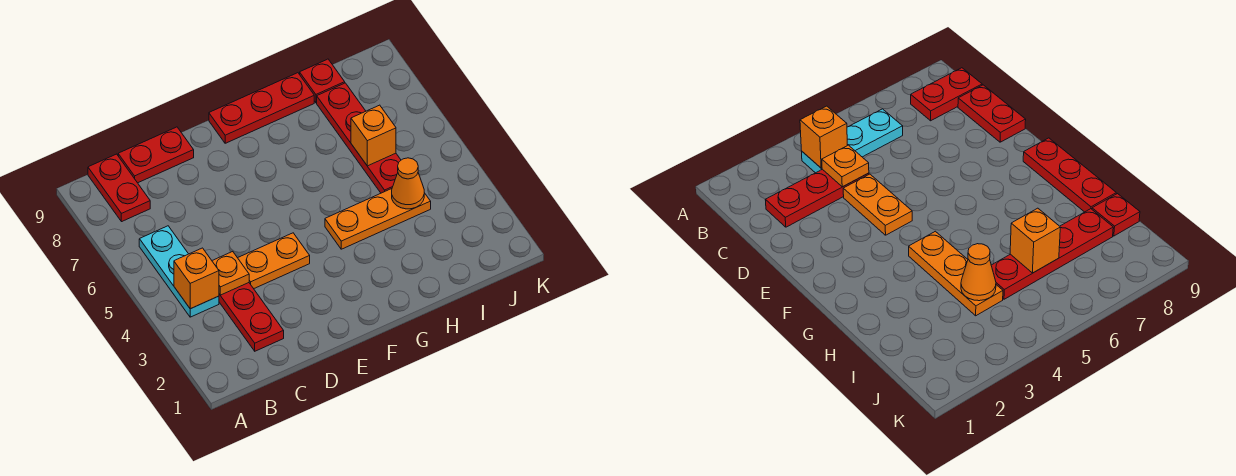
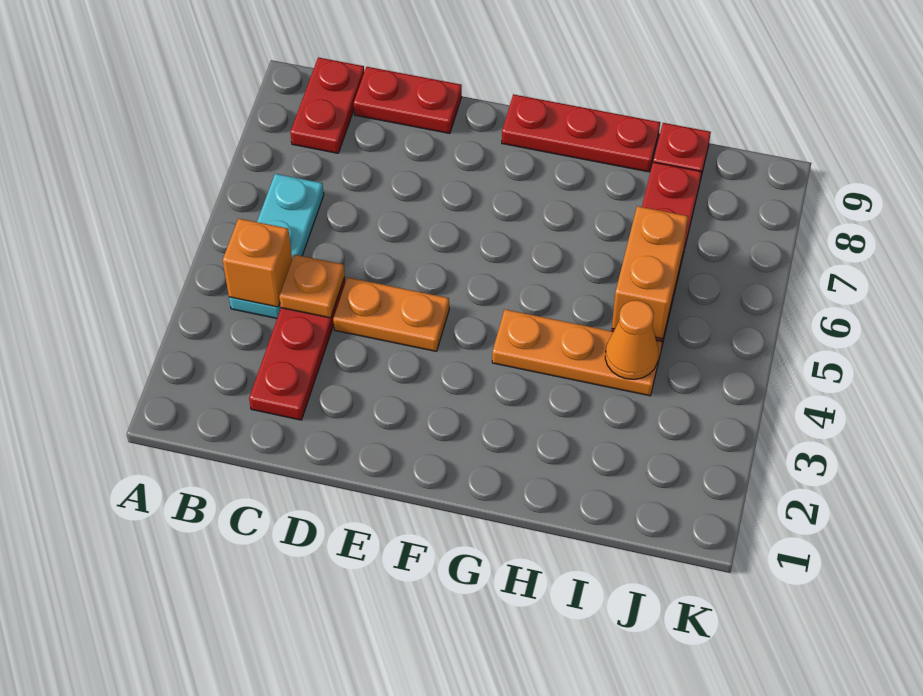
orange brick I6 level 2 -> orange brick I5:I6 level 2

